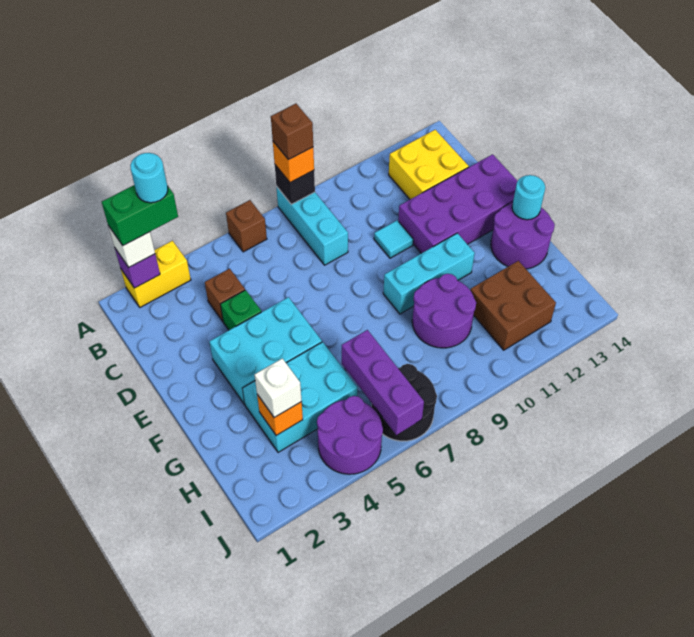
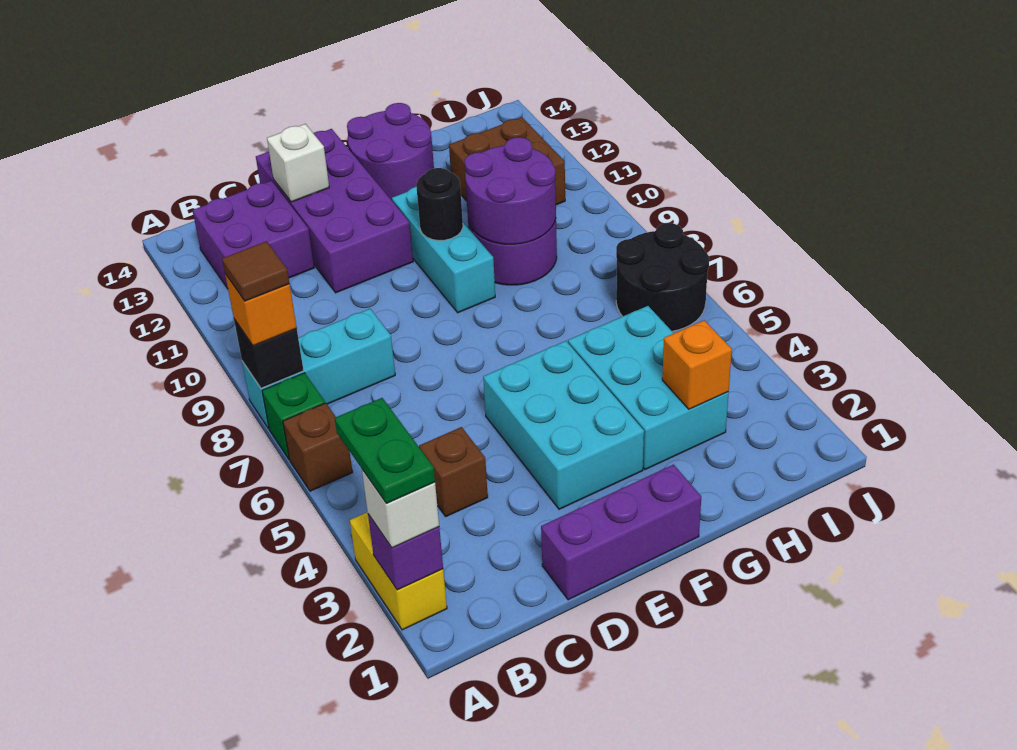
green brick A2:A3 level 4 -> green plate A2:A3 level 4
cyan round brick A3 level 5 -> none
brown brick A8 level 4 -> brown tile A8 level 4
yellow brick B12:C13 level 1 -> purple brick B12:C13 level 1
green brick D4 level 1 -> green brick A7 level 1
cyan tile D10 level 1 -> none
none -> black round brick F10 level 2
cyan round brick F14 level 2 -> none
white brick H3 level 3 -> white brick D13 level 2
purple brick H6:J6 level 2 -> purple brick D1:F1 level 1
purple round brick I4:J5 level 1 -> purple round brick G9:H10 level 2

